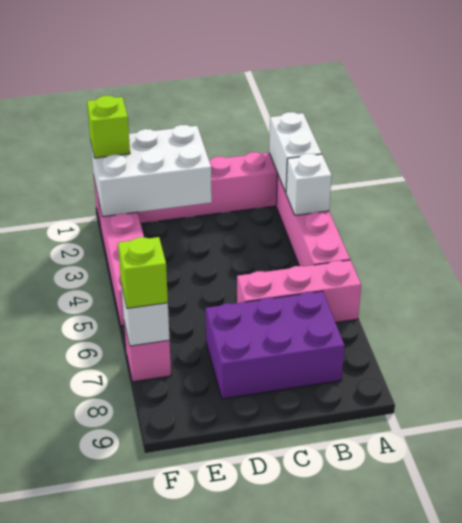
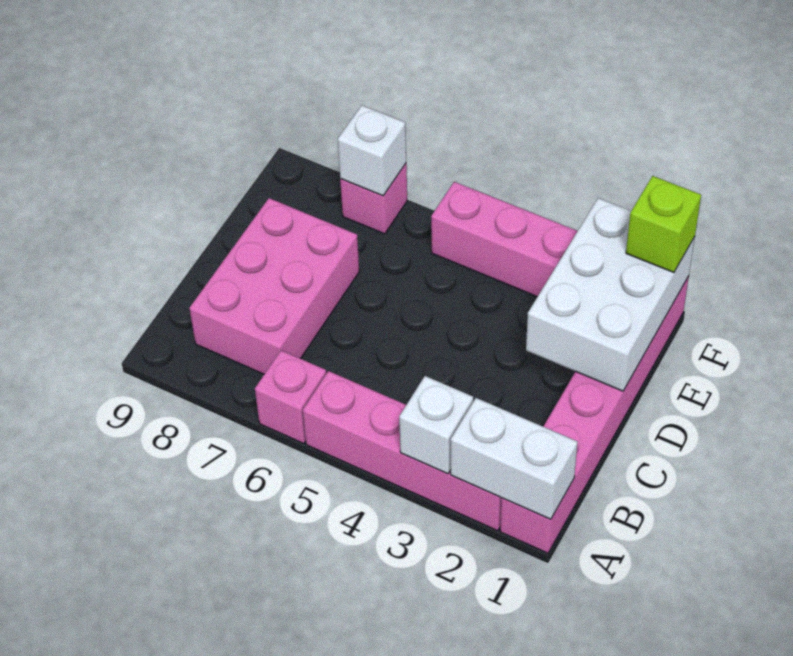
pink brick A6:C6 level 1 -> pink brick A6 level 1
purple brick B7:D8 level 1 -> pink brick B7:D8 level 1
lime brick F7 level 3 -> none

